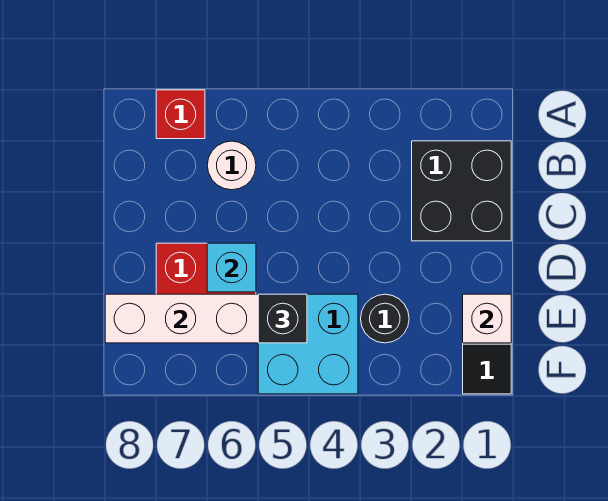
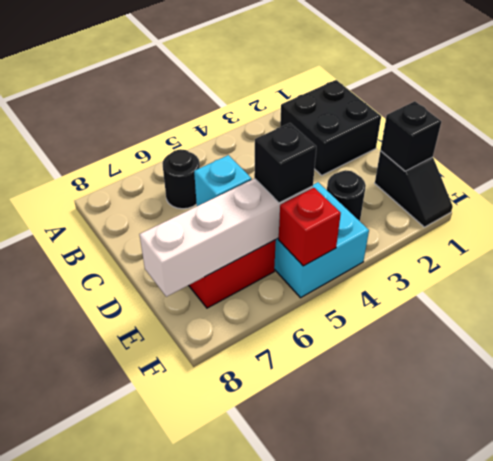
red brick A7 level 1 -> red brick F5 level 2
white round brick B6 level 1 -> black round brick B6 level 1
white brick E1 level 2 -> black brick E1 level 2

